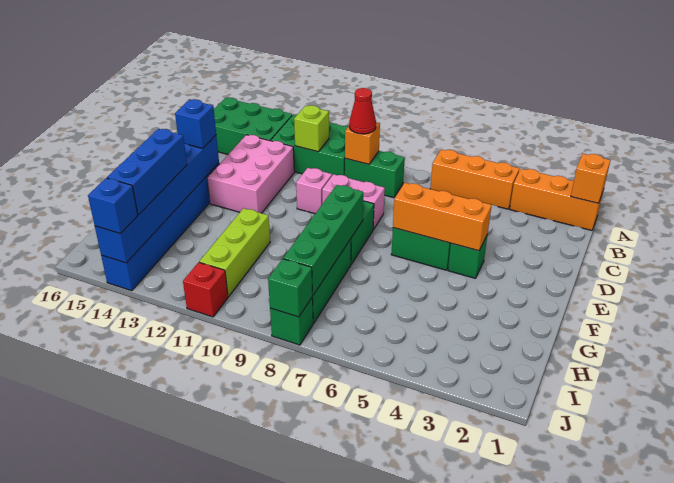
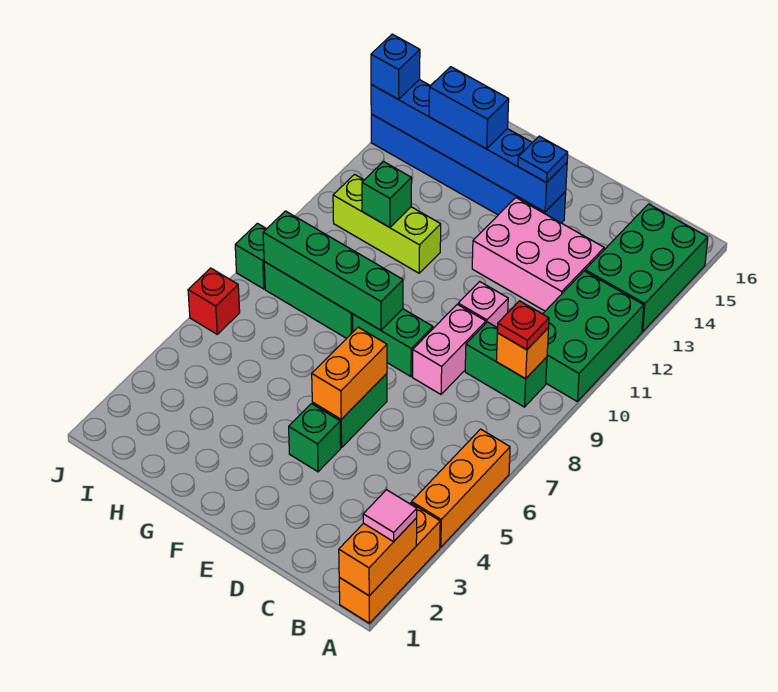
orange brick A1 level 2 -> orange brick A1:A2 level 2
none -> pink tile A2 level 3
green brick B8:B9 level 1 -> green brick B9:C9 level 1
red cone B9 level 3 -> red plate B9 level 3
lime brick B11 level 2 -> none
orange brick E4:E6 level 2 -> orange brick E5:E6 level 2
blue brick E14 level 3 -> blue plate E14 level 3
blue brick G14:I14 level 3 -> blue brick G14:H14 level 3
green brick J8 level 2 -> green brick H11 level 2
red brick J11 level 1 -> red brick J6 level 1

